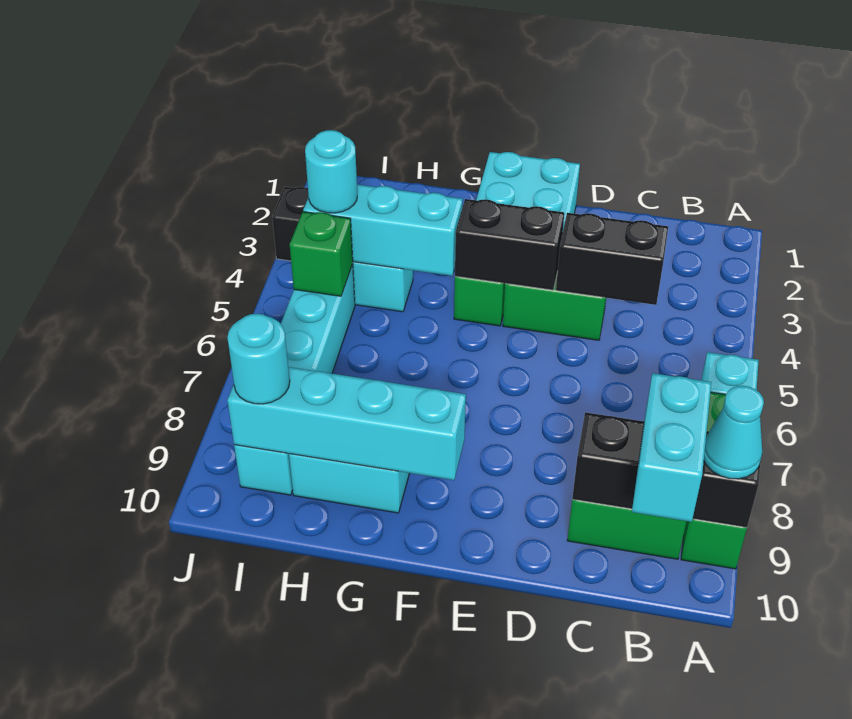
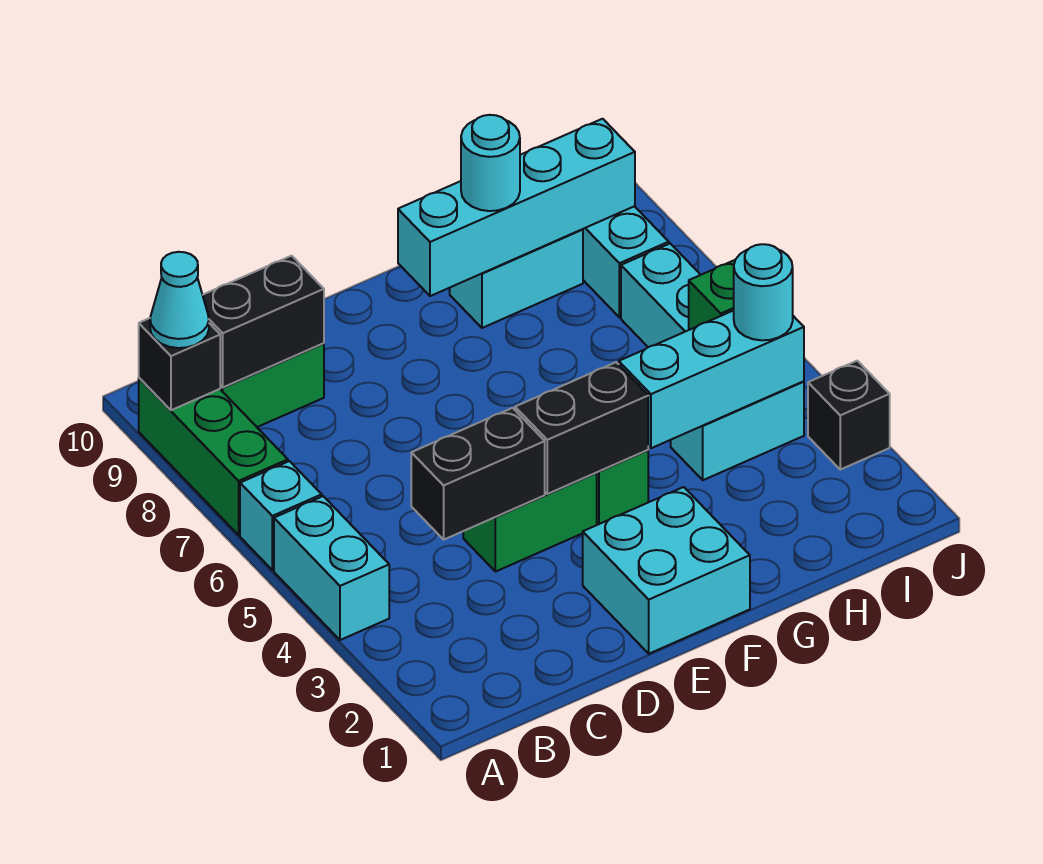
cyan brick B9:B10 level 3 -> cyan brick A4:A5 level 1
cyan round brick I9 level 3 -> cyan round brick G9 level 3

